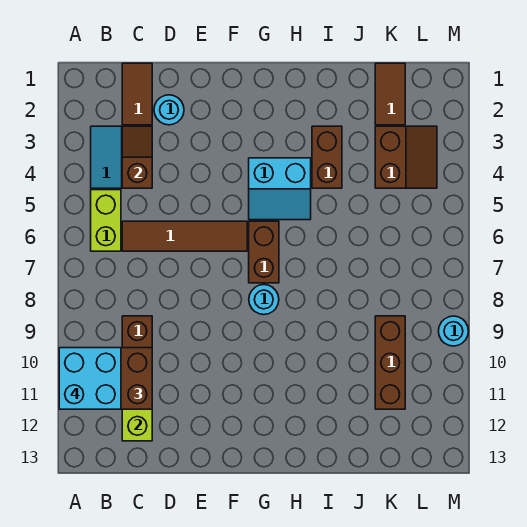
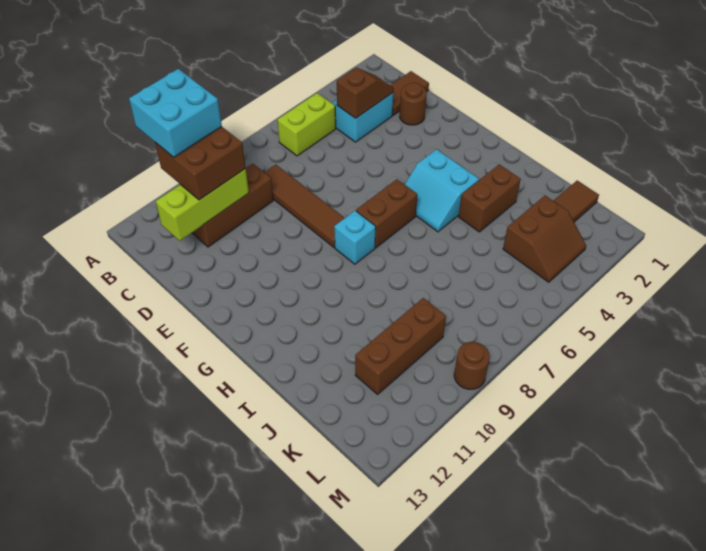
brown tile C6:F6 level 1 -> brown tile C8:F8 level 1
cyan round brick D2 level 1 -> brown round brick D2 level 1
cyan round brick G8 level 1 -> cyan brick G8 level 1
cyan round brick M9 level 1 -> brown round brick M9 level 1

